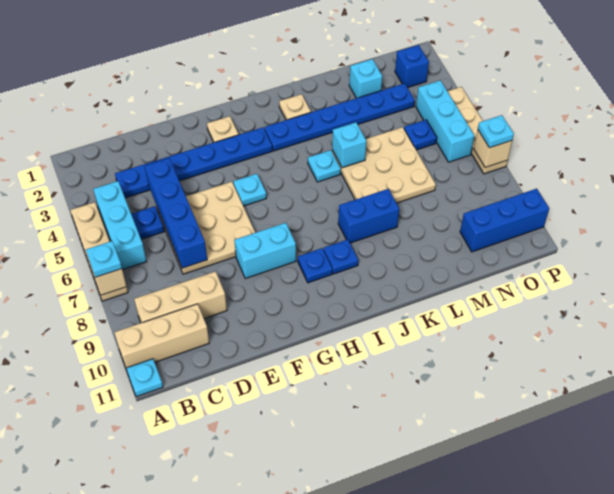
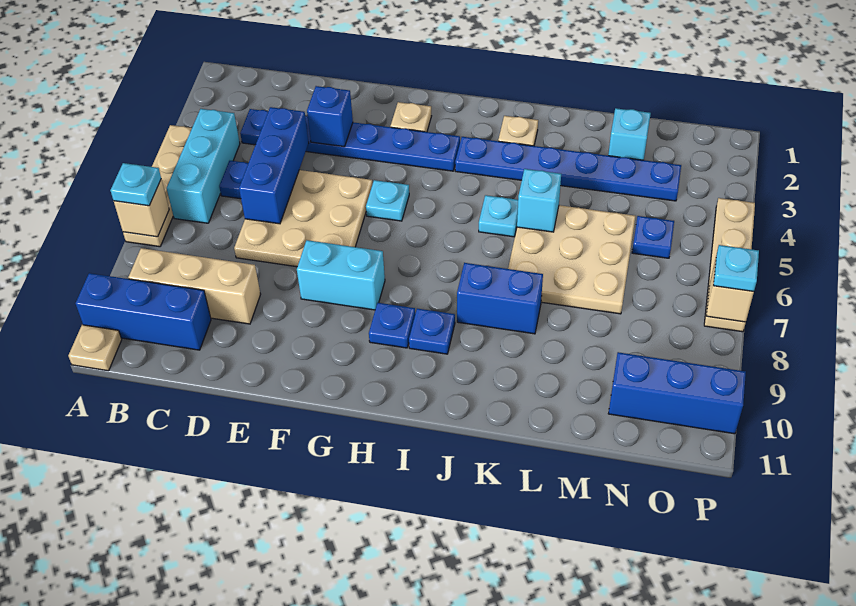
tan brick A10:C10 level 1 -> blue brick A10:C10 level 1
cyan plate A11 level 1 -> tan plate A11 level 1
blue brick D4:D7 level 2 -> blue brick D4:D6 level 2
blue brick O2 level 1 -> blue brick E3 level 2
cyan brick O4:O6 level 1 -> none

